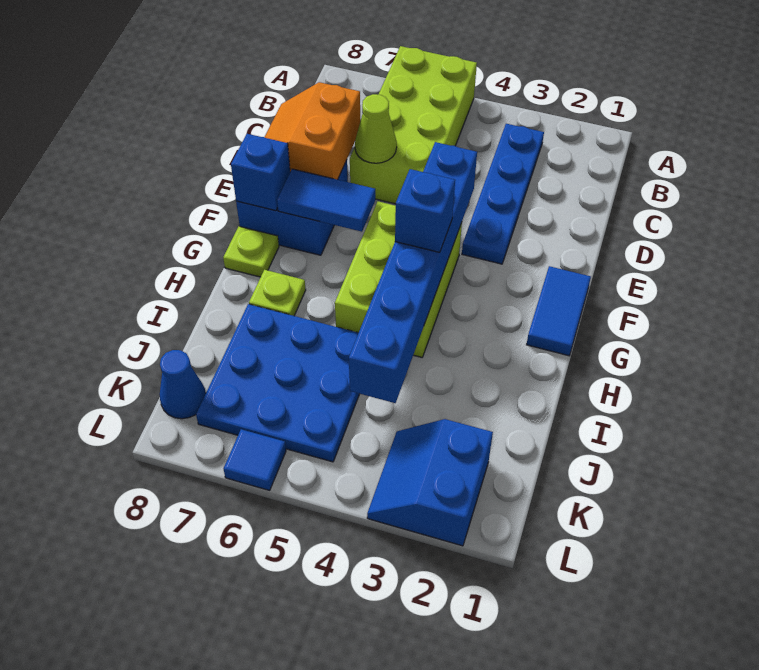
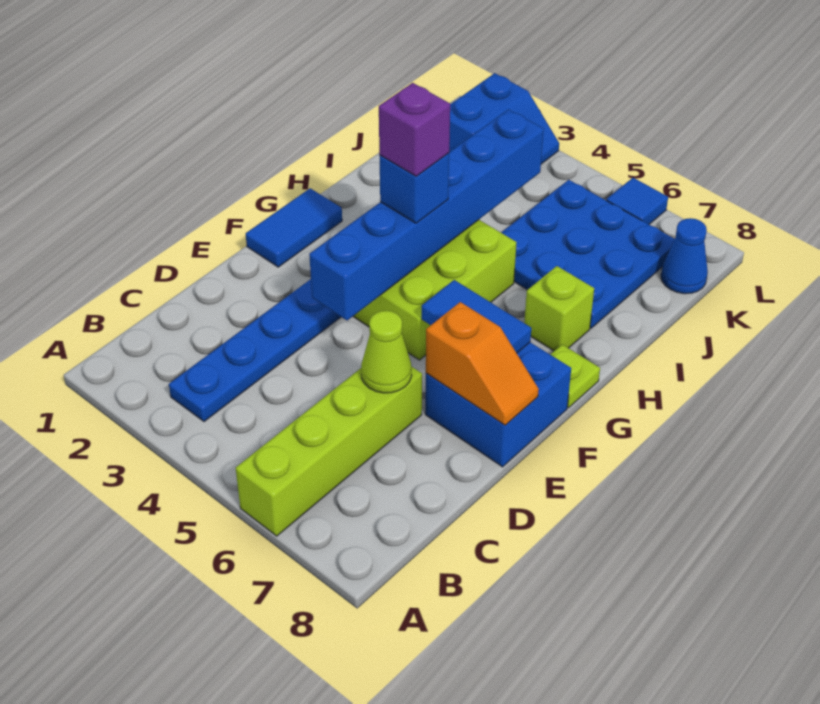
lime brick A5:D6 level 1 -> lime brick A6:D6 level 1
orange slope D7:E8 level 2 top 7 -> orange slope E7:E8 level 2 top 7
blue brick F8 level 2 -> none
none -> purple brick G4 level 4
lime plate H7 level 1 -> lime brick H7 level 1

